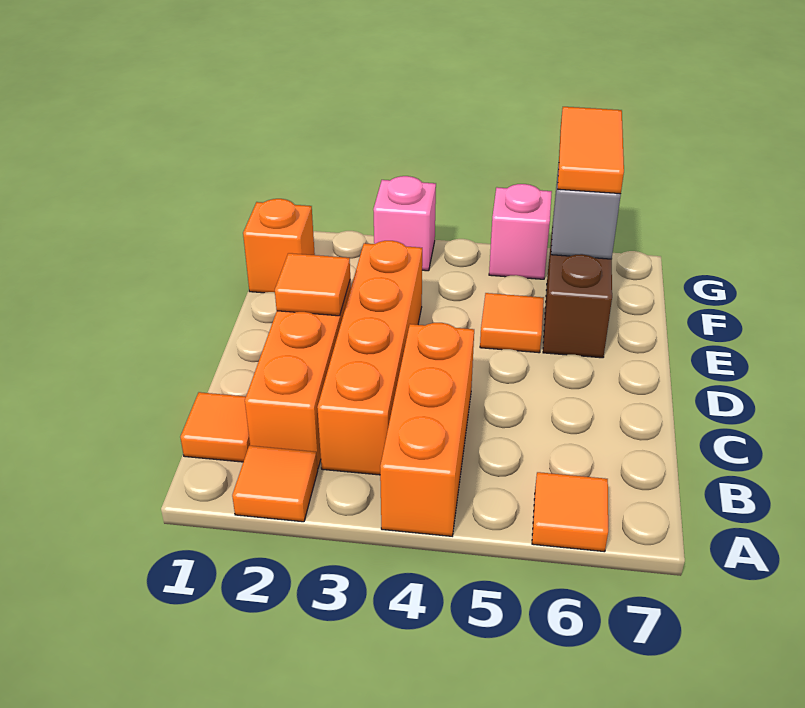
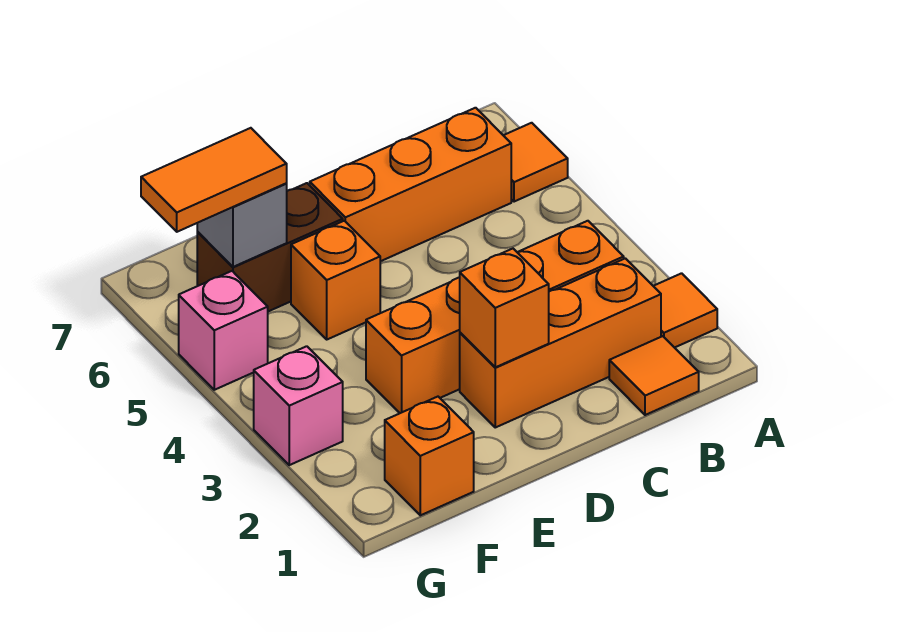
orange brick A4:C4 level 1 -> orange brick B6:D6 level 1
orange tile D2 level 2 -> orange brick D2 level 2
orange tile E5 level 1 -> orange brick E5 level 1

